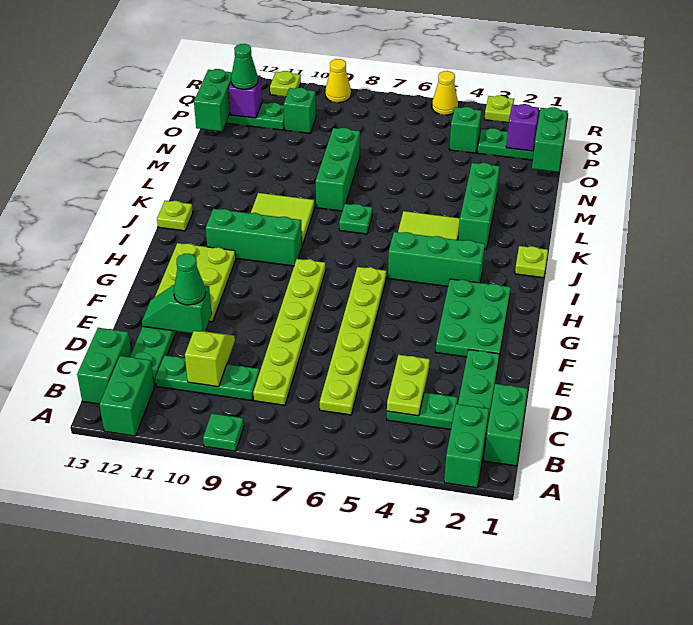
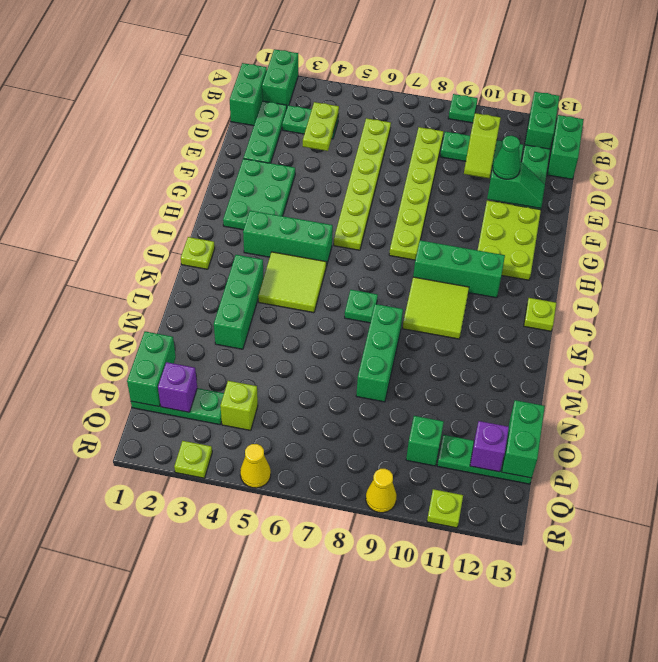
green brick P4 level 1 -> lime brick P4 level 1
green cone P12 level 3 -> none

